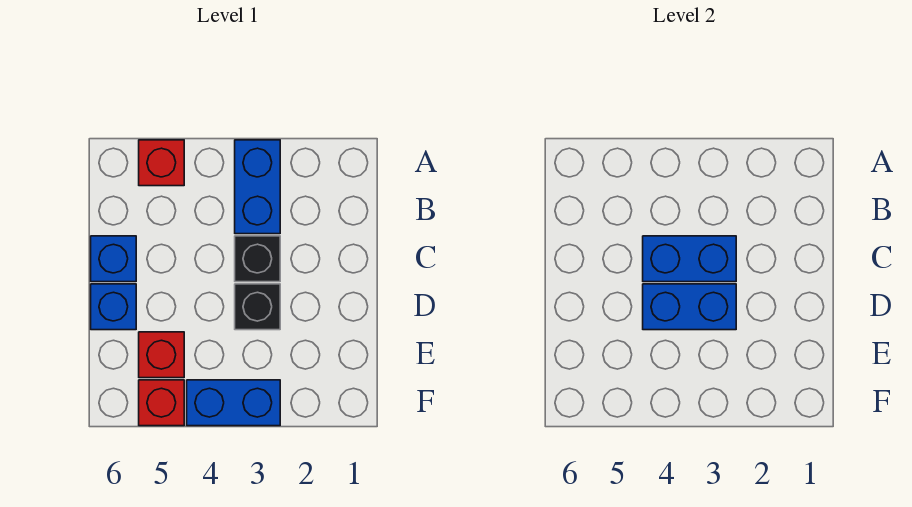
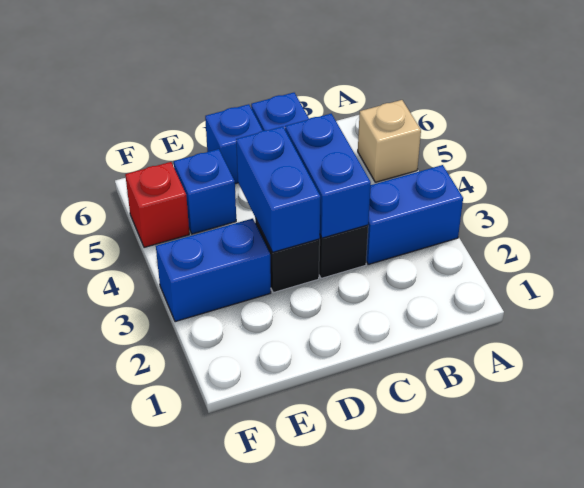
red brick A5 level 1 -> tan brick A5 level 1
red brick E5 level 1 -> blue brick E5 level 1
blue brick F3:F4 level 1 -> blue brick E3:F3 level 1

